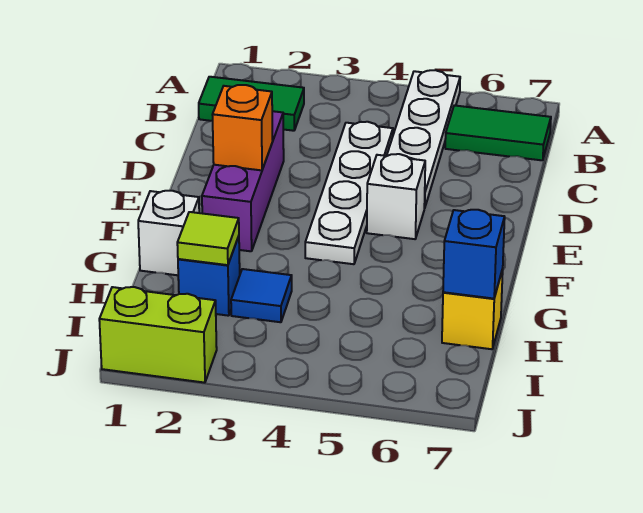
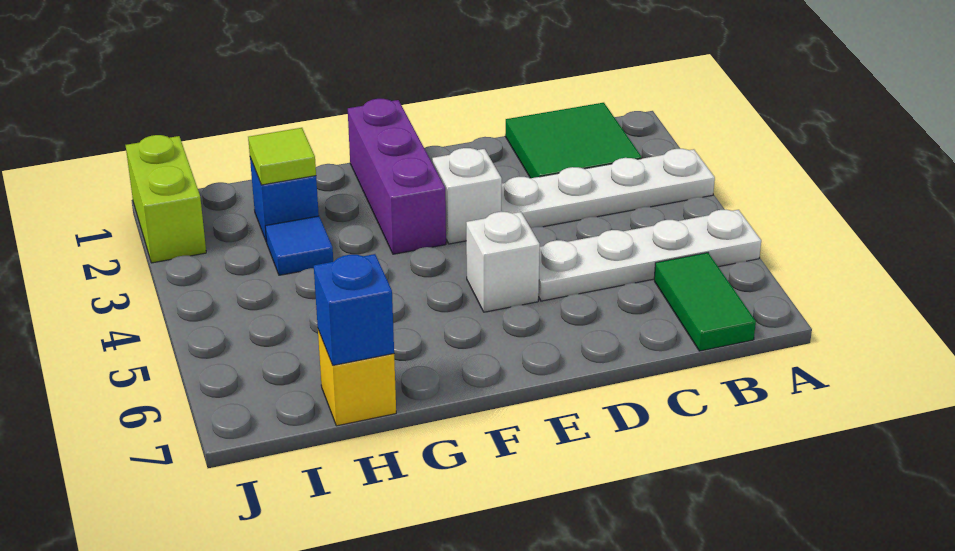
green tile B1:B2 level 1 -> green tile B1:C2 level 1
white plate C4:F4 level 1 -> white plate A3:D3 level 1
purple brick D2:F2 level 1 -> purple brick F1:F3 level 1
orange brick E2 level 2 -> none
white brick G1 level 1 -> white brick E3 level 1

